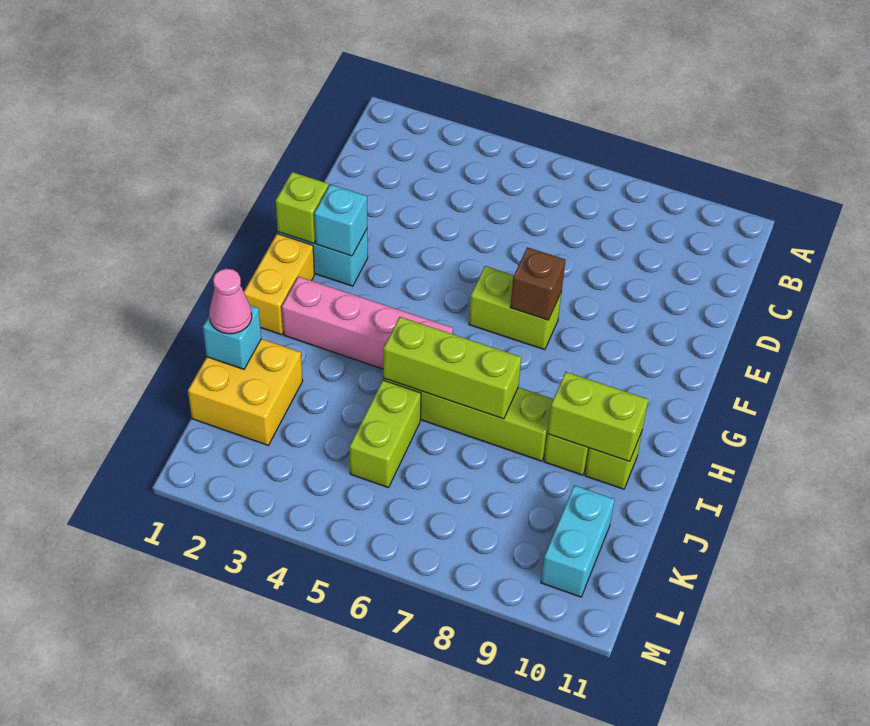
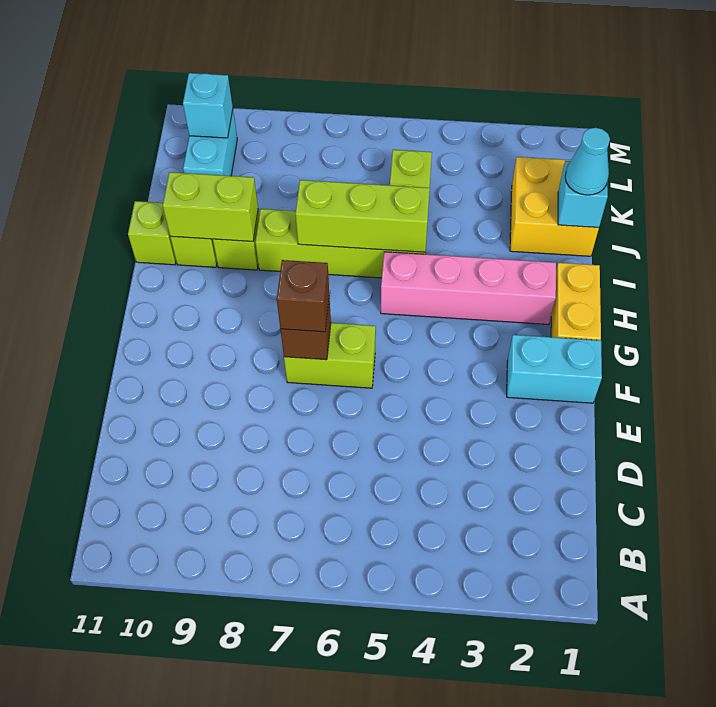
lime brick F1 level 2 -> lime brick I11 level 1
cyan brick F2 level 2 -> cyan brick L10 level 2
none -> brown brick F7 level 3
pink cone J1 level 3 -> cyan cone J1 level 3

